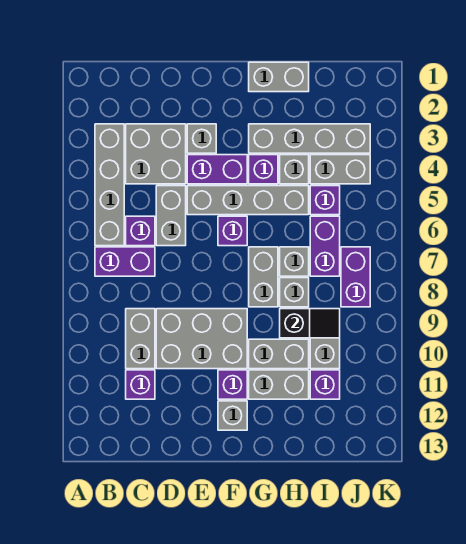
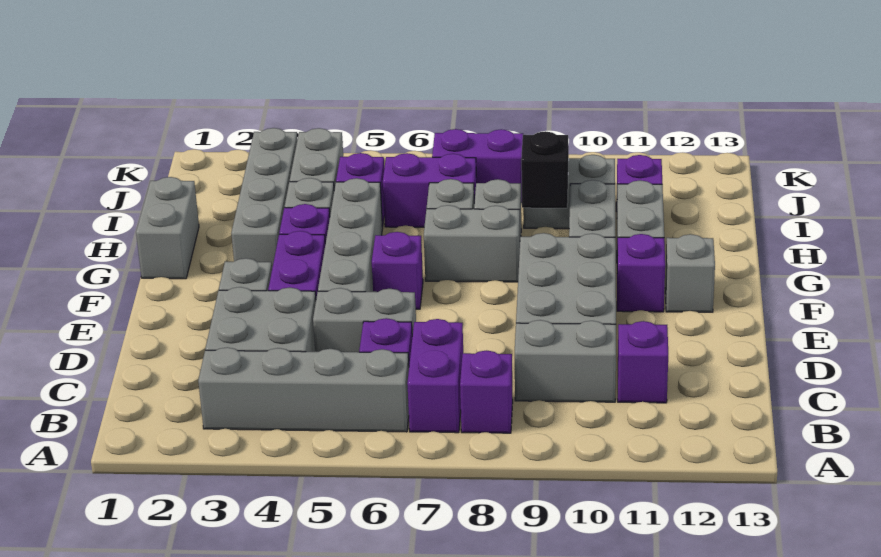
none -> purple brick B8 level 1

